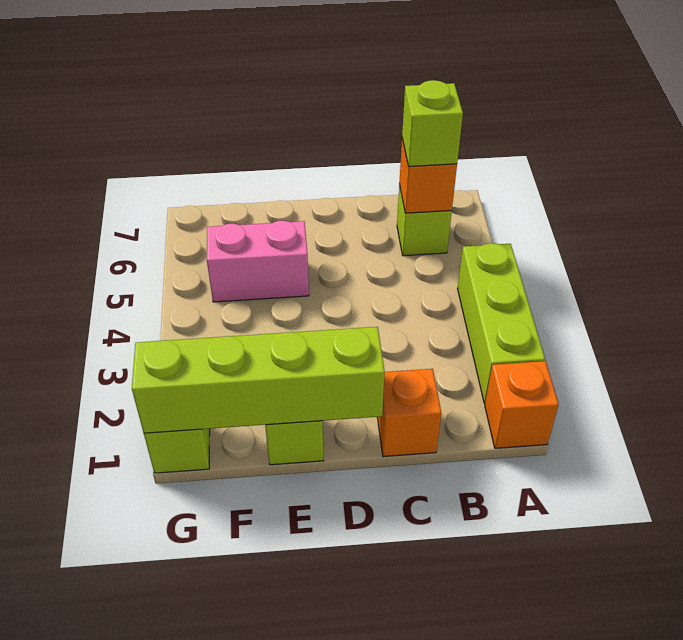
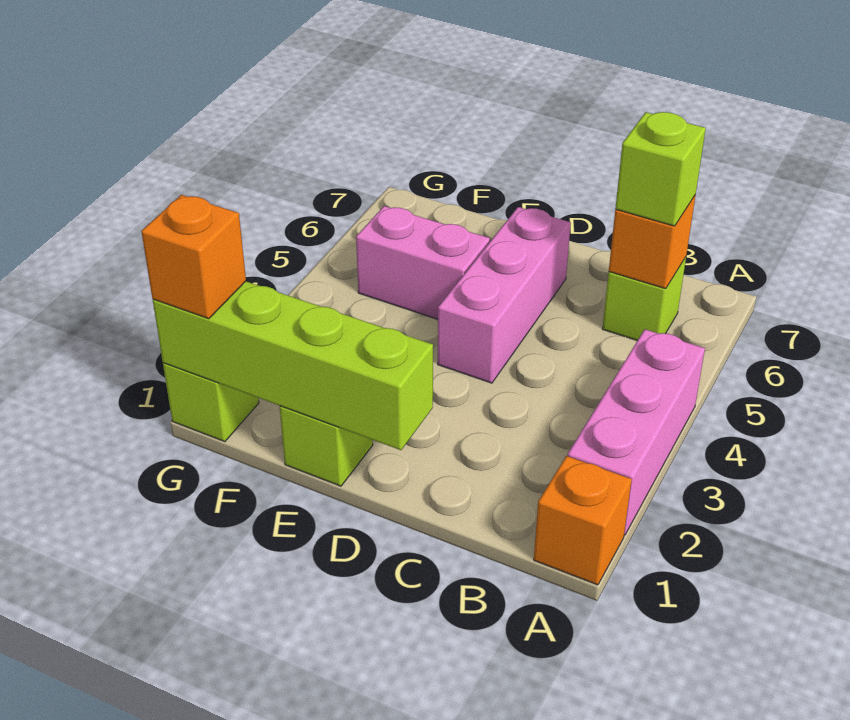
lime brick A2:A4 level 1 -> pink brick A2:A4 level 1
orange brick C1 level 1 -> orange brick G1 level 3
none -> pink brick D4:D6 level 1

